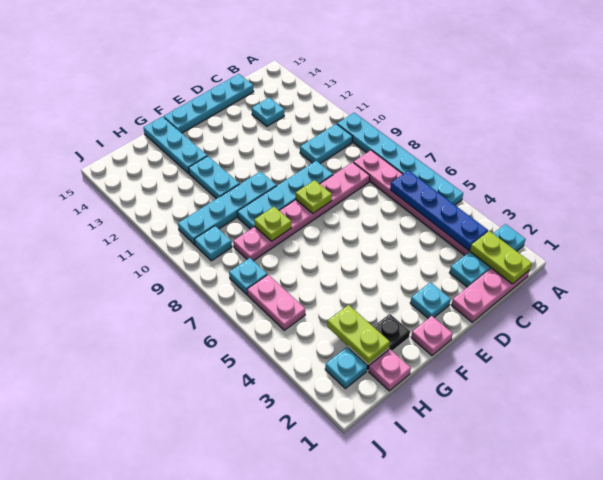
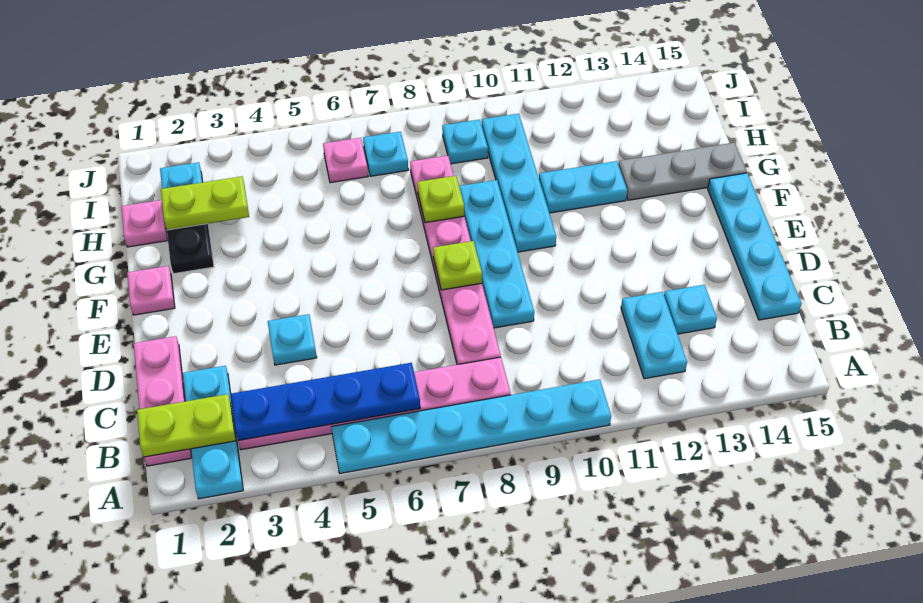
cyan plate B10:C10 level 1 -> cyan plate B12:C12 level 1
cyan plate E2 level 1 -> cyan plate D4 level 1
cyan plate G13:G15 level 1 -> grey plate G13:G15 level 1
pink plate I5:I6 level 1 -> pink plate I6 level 1

